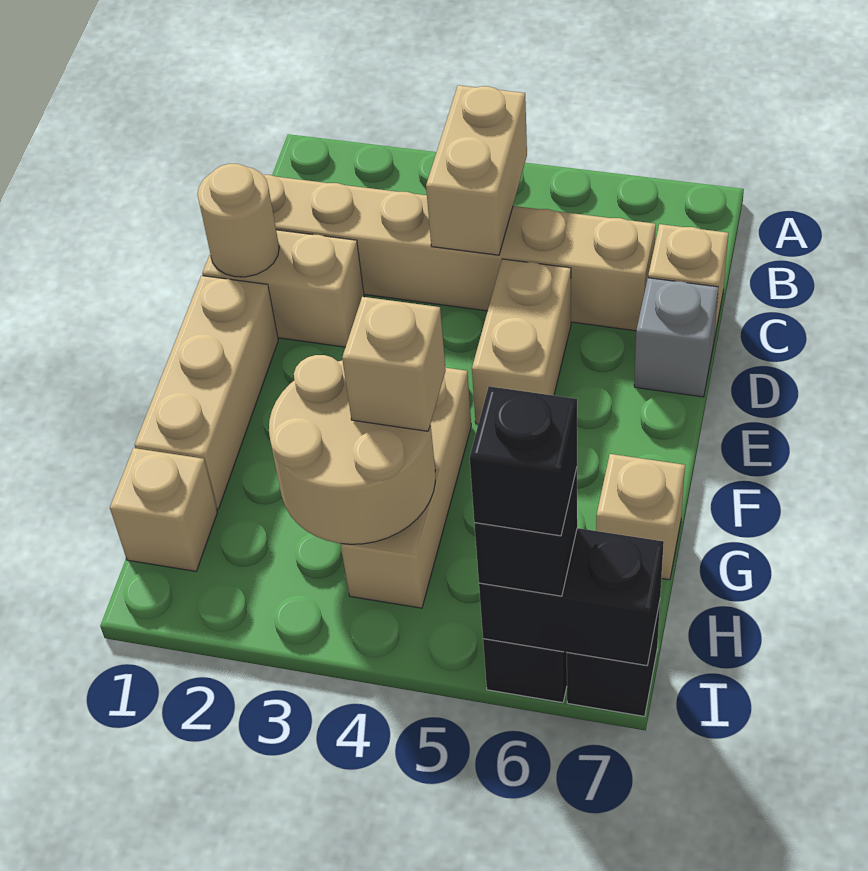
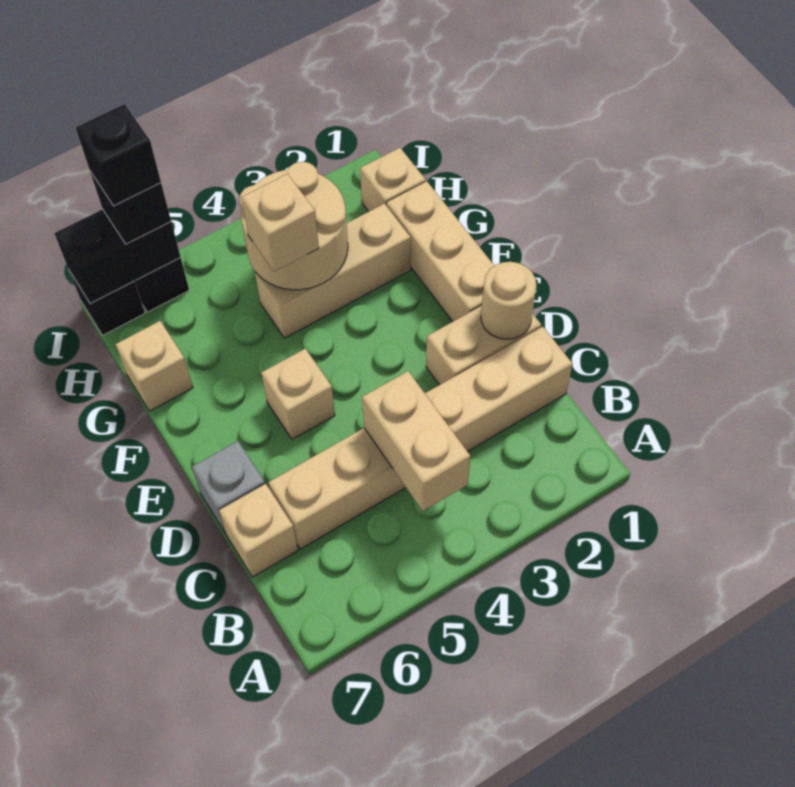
tan brick D5:E5 level 1 -> tan brick E5 level 1
tan brick F4:H4 level 1 -> tan brick G2:G4 level 1

